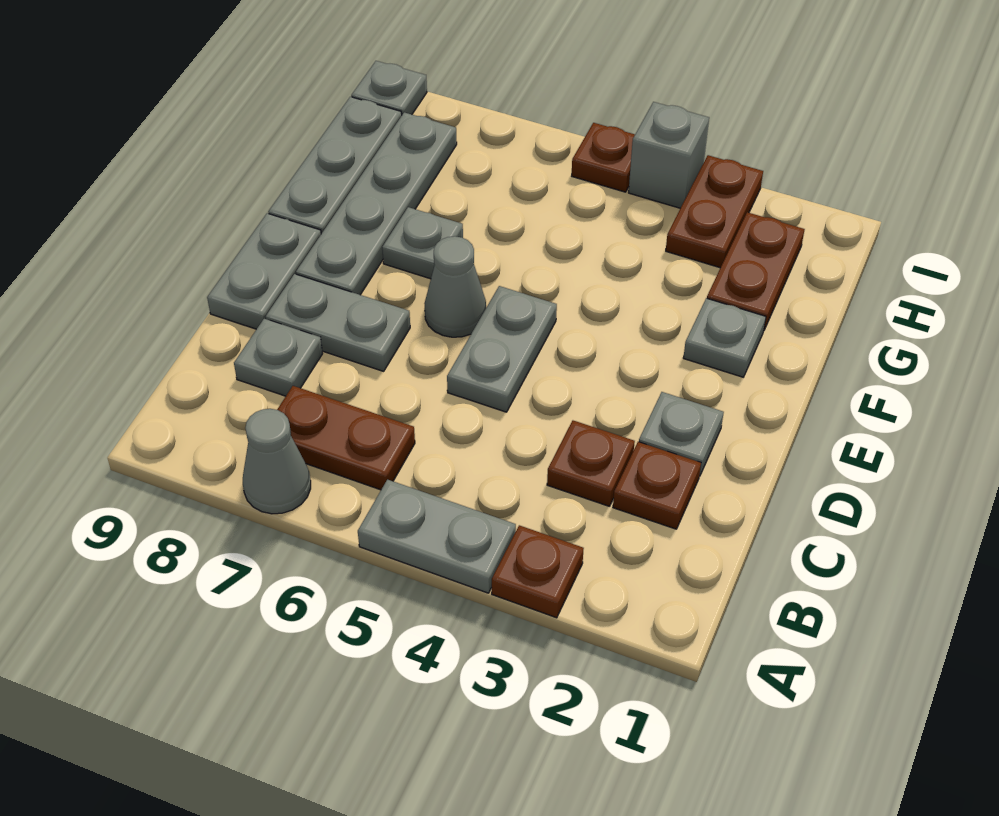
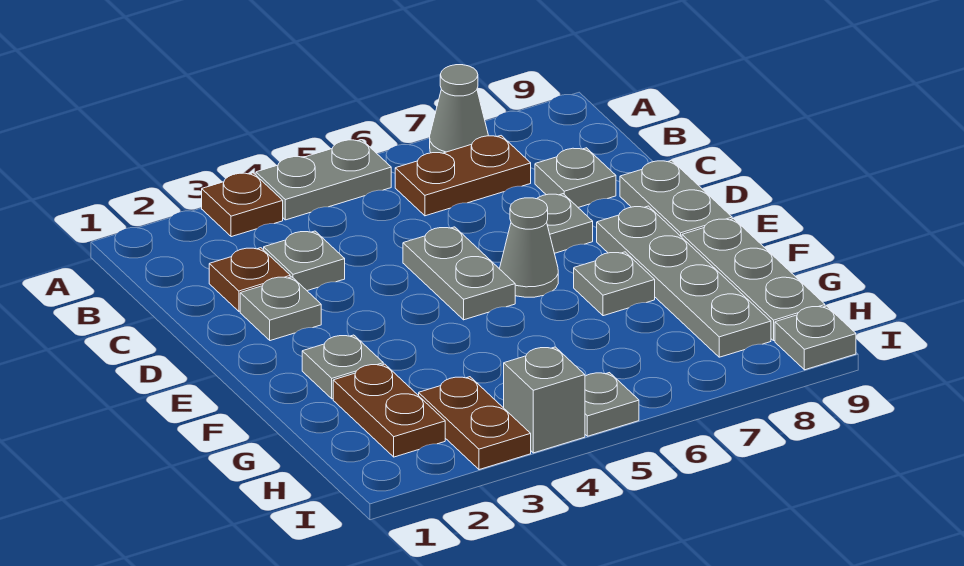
brown plate C3 level 1 -> grey plate C3 level 1
grey plate D7:D8 level 1 -> grey plate D7 level 1
brown plate I5 level 1 -> grey plate I5 level 1

